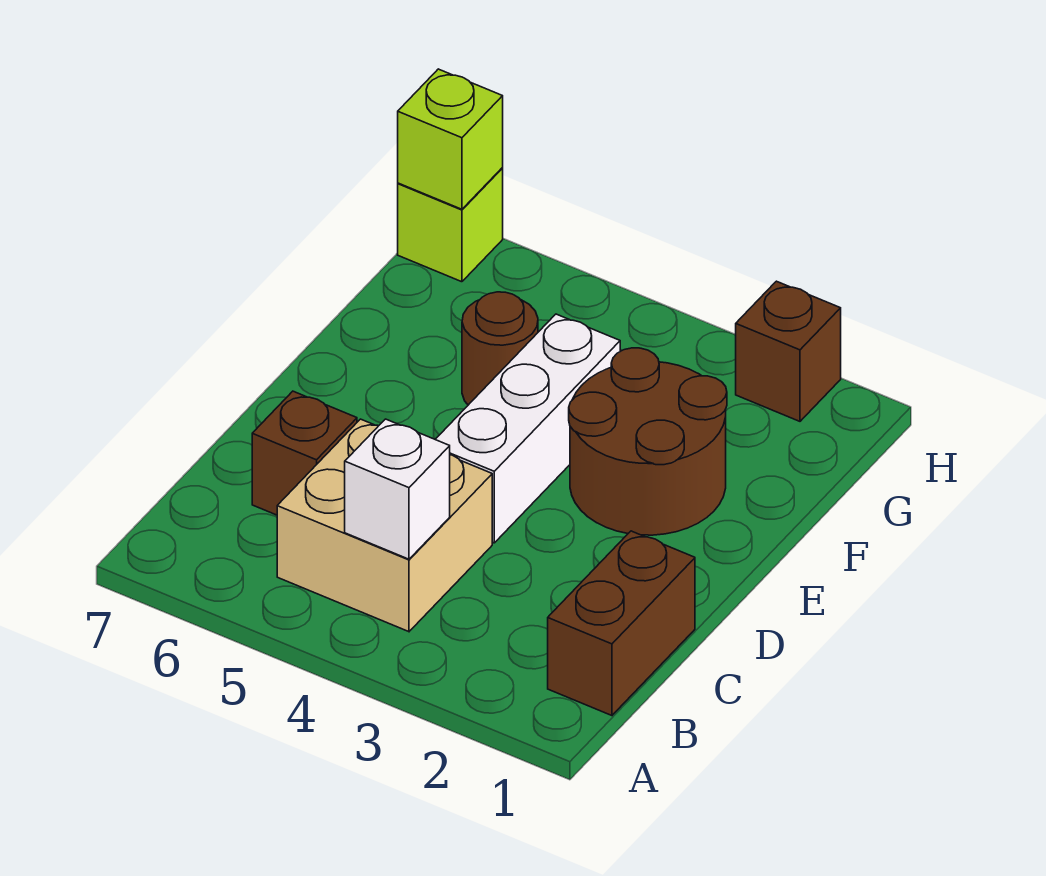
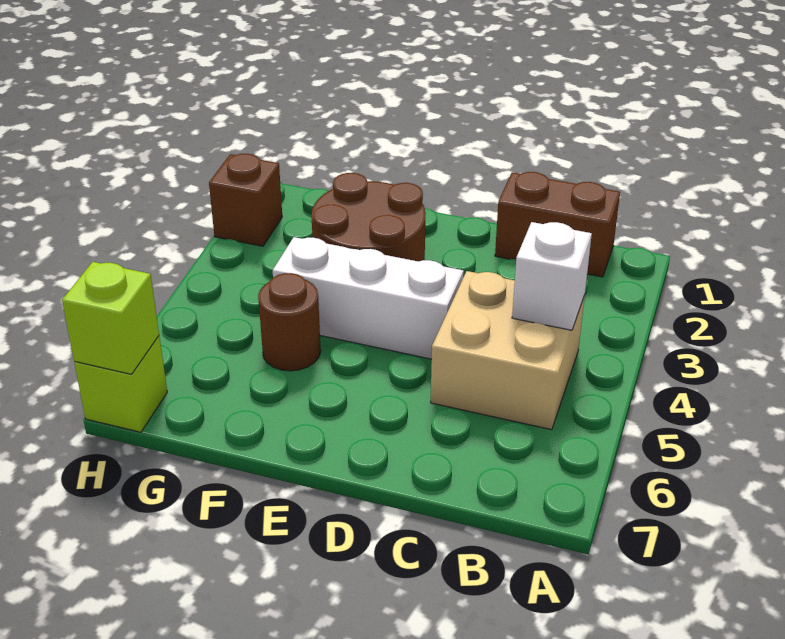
brown brick C6 level 1 -> none

